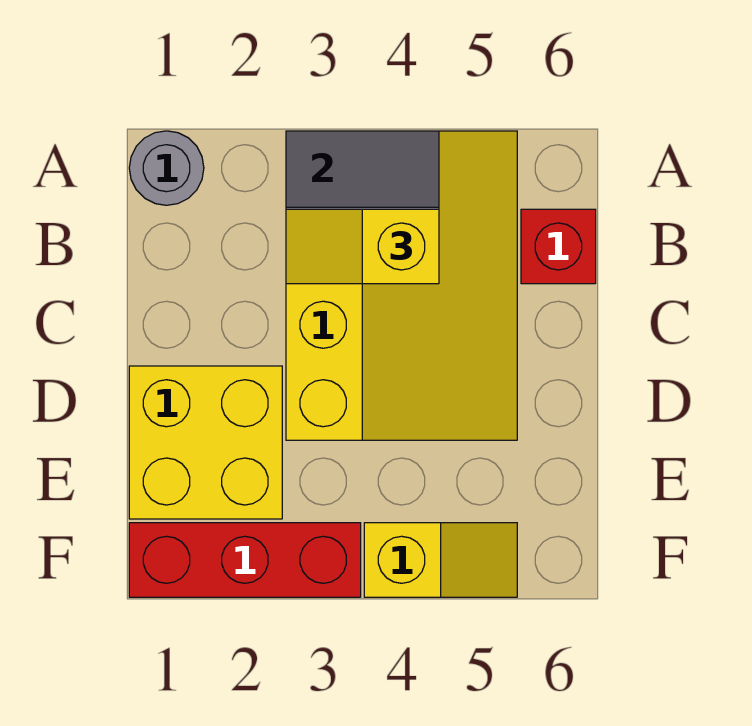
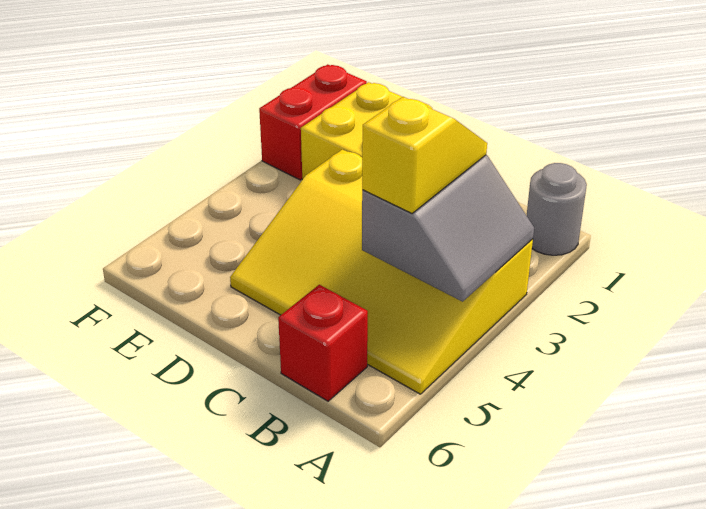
red brick F1:F3 level 1 -> red brick F1:F2 level 1
yellow slope F4:F5 level 1 top 4 -> none

